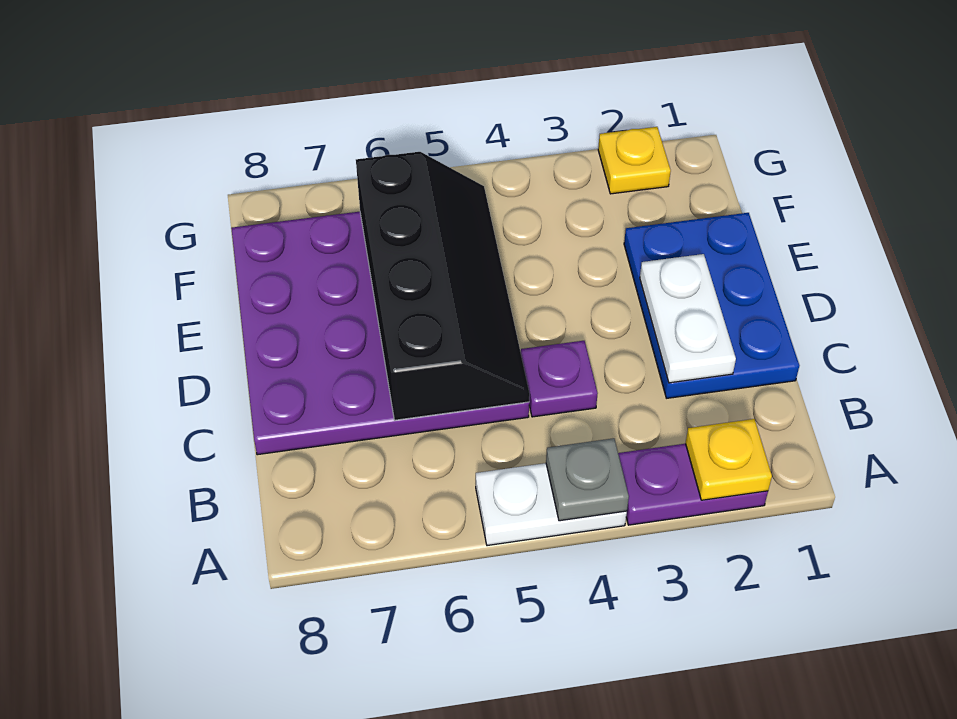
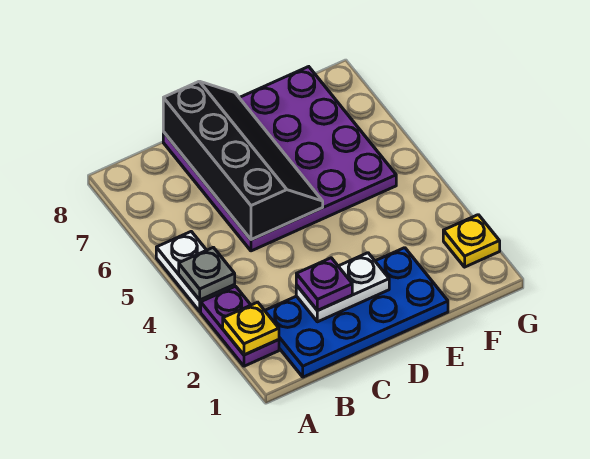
blue plate C1:E2 level 1 -> blue plate B1:E2 level 1
purple plate C4 level 1 -> purple plate C2 level 3
black slope C5:F6 level 2 top 6 -> black slope C5:D8 level 2 top C

